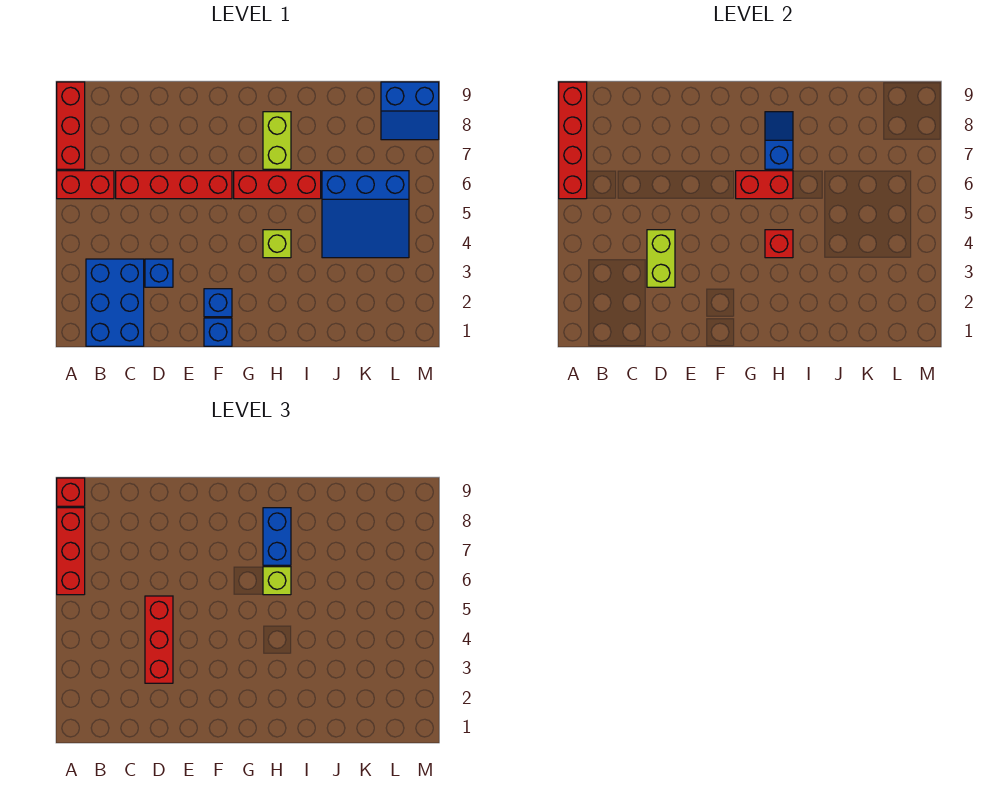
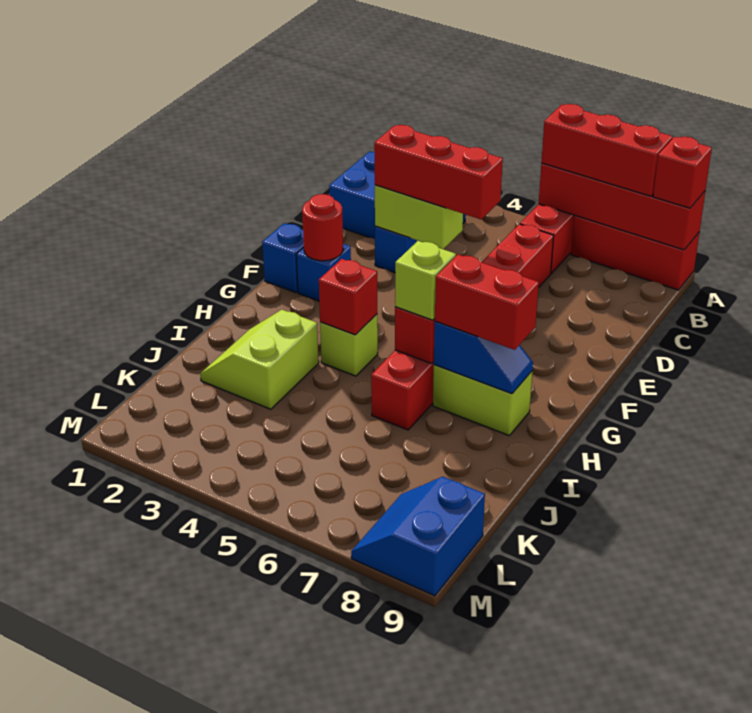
none -> red round brick F2 level 2
blue brick H7:H8 level 3 -> red brick H7:H8 level 3
none -> lime slope I2:J3 level 1 top 3
blue slope J4:L6 level 1 top 6 -> none

